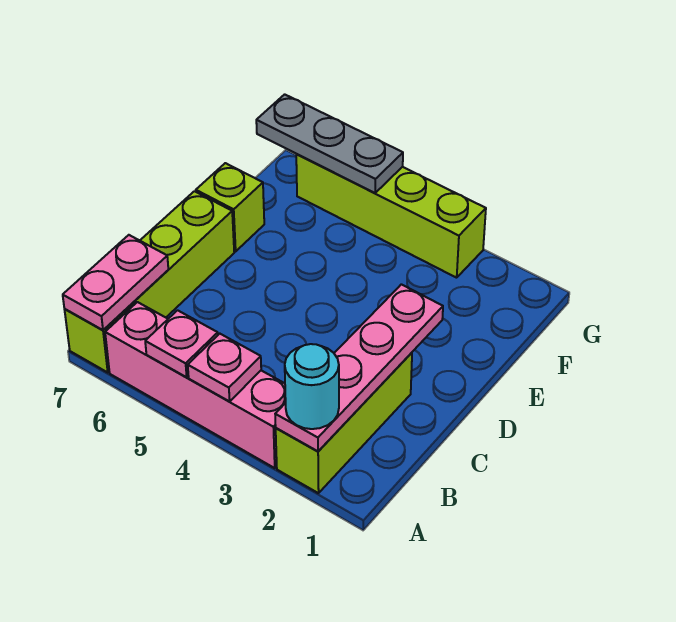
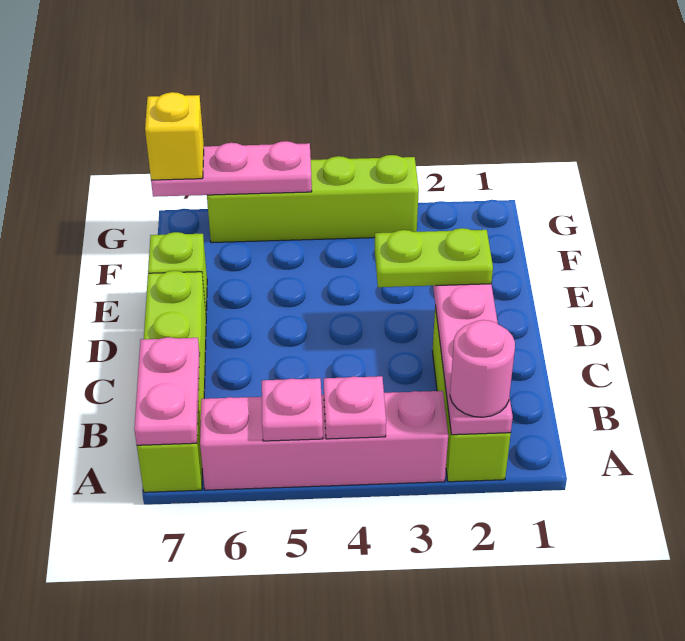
cyan round brick A2 level 3 -> pink round brick A2 level 3
none -> lime plate D2:D3 level 3
grey plate G5:G7 level 2 -> pink plate G5:G7 level 2
none -> yellow brick G7 level 3

